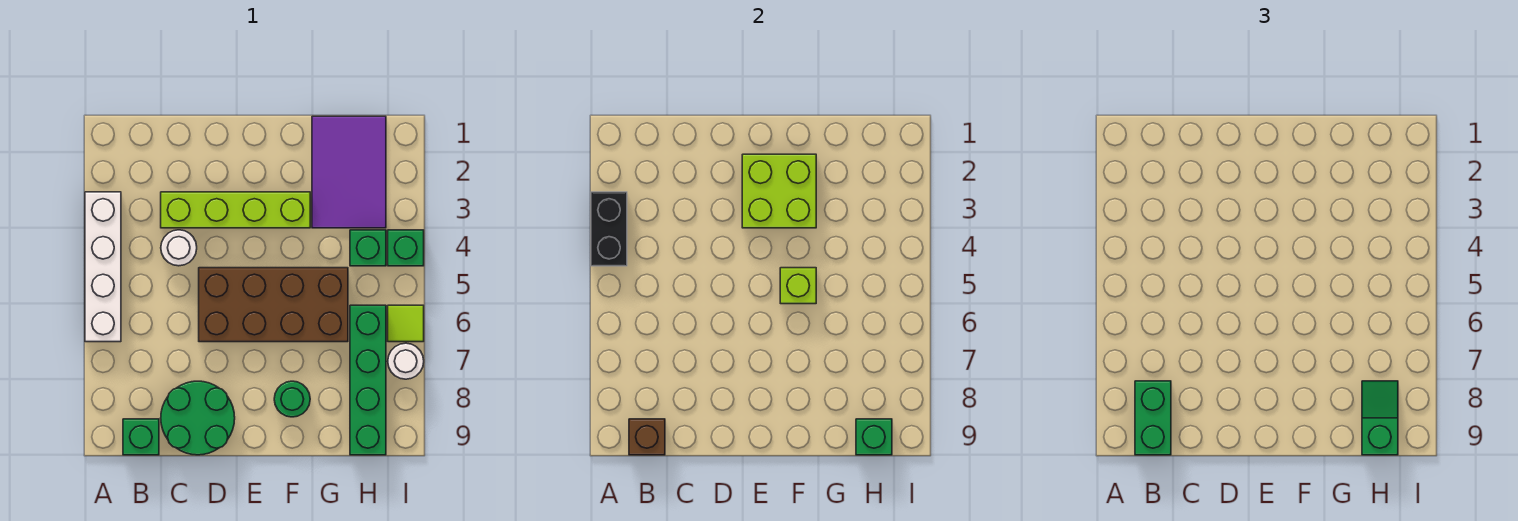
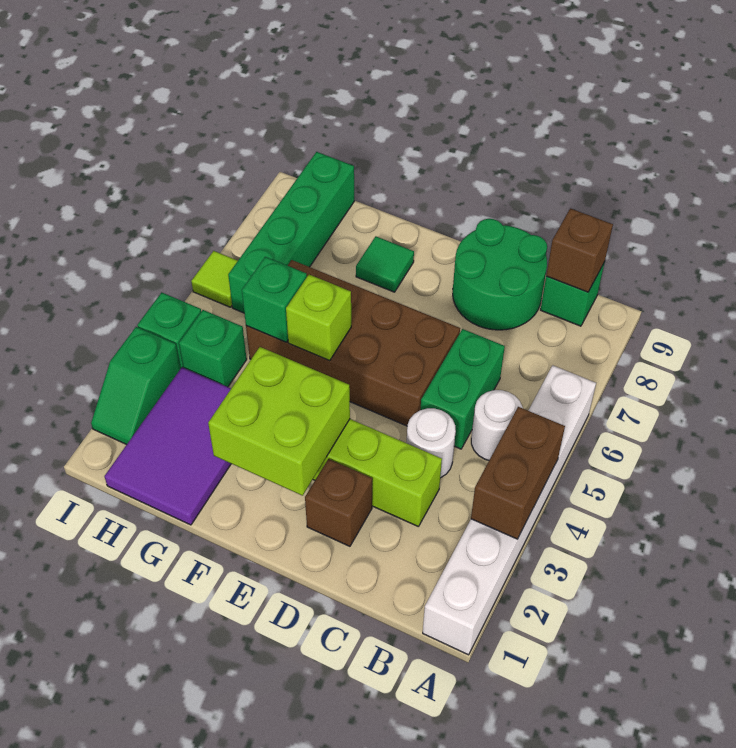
white brick A3:A6 level 1 -> white brick A1:A6 level 1
black brick A3:A4 level 2 -> brown brick A3:A4 level 2
green brick B8:B9 level 3 -> green brick C5:C6 level 1
none -> brown brick D2 level 1
green round brick F8 level 1 -> green tile F8 level 1
green slope H8:H9 level 3 top 9 -> green slope I2:I3 level 1 top 3
green brick H9 level 2 -> green brick G5 level 2
white round brick I7 level 1 -> white round brick B5 level 1

